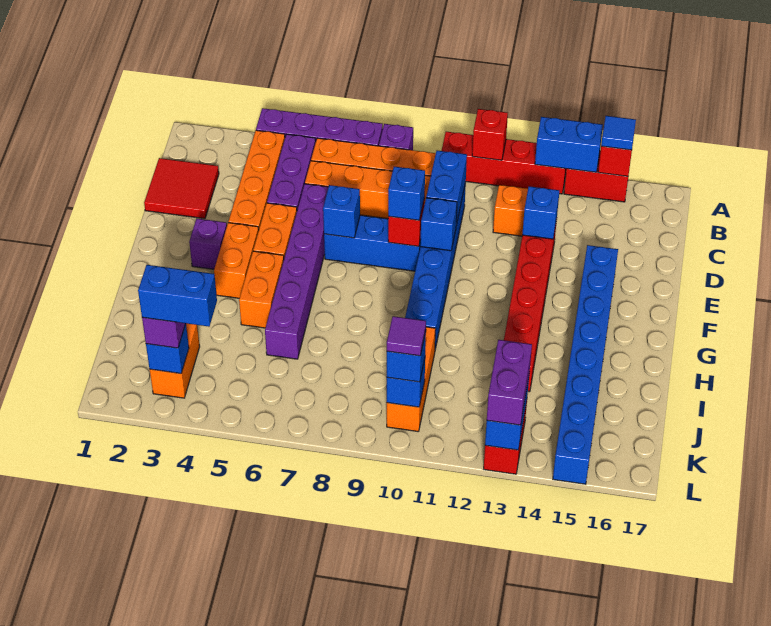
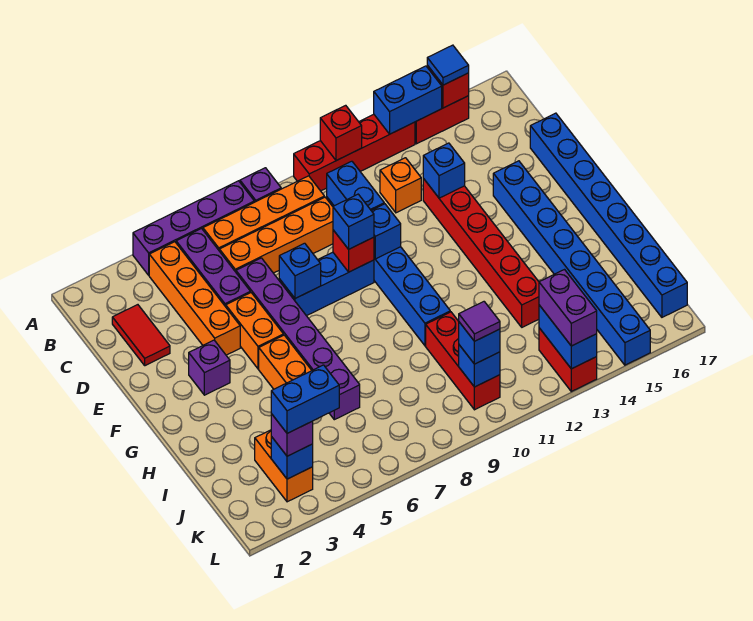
red tile C1:D2 level 1 -> red tile C2:D2 level 1
none -> blue brick D17:K17 level 1
orange brick F4:G4 level 1 -> none
orange brick I10:K10 level 1 -> red brick I10:K10 level 1

